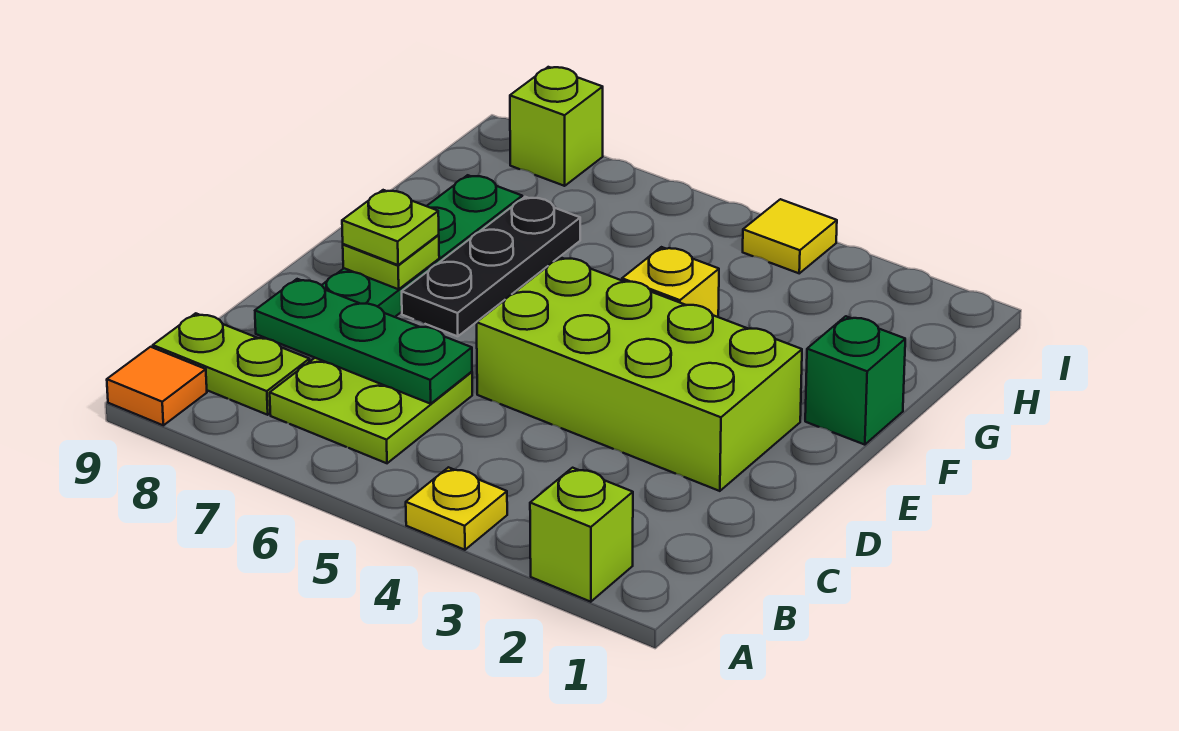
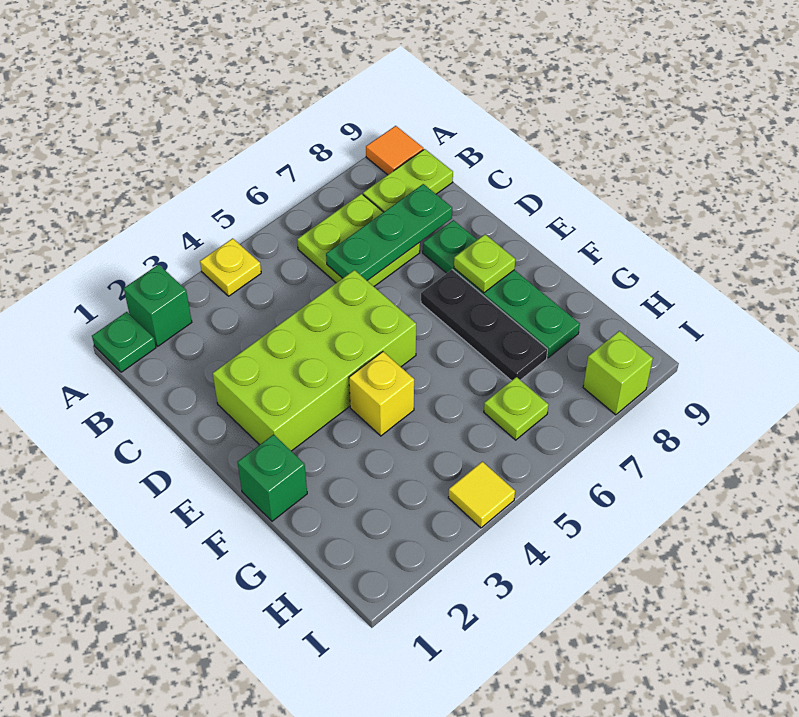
none -> green plate A1 level 1
lime brick A2 level 1 -> green brick A2 level 1
lime plate E8 level 3 -> lime plate H6 level 1

